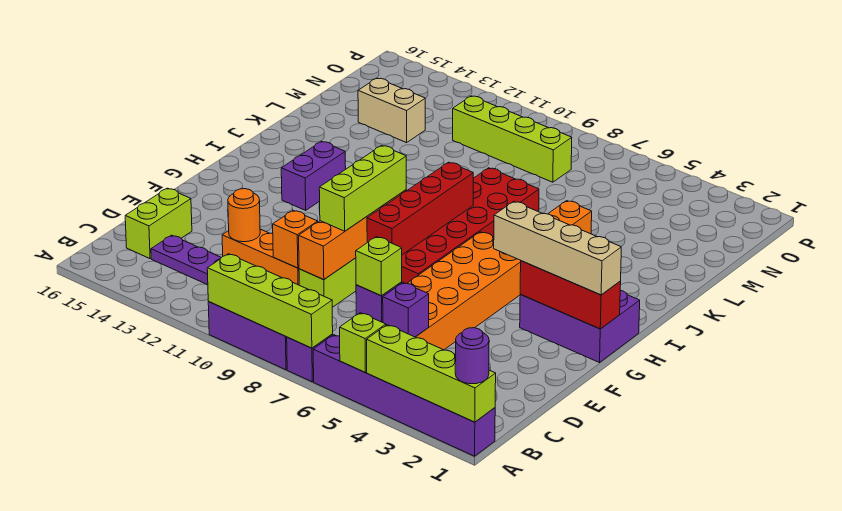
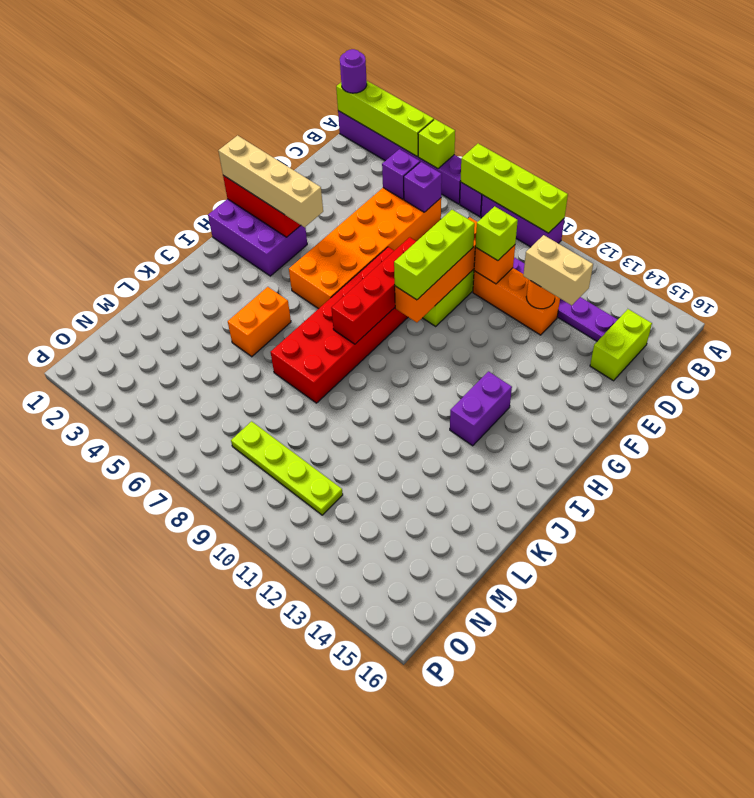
lime brick C6 level 3 -> lime brick D10 level 3
tan brick M13:M14 level 1 -> tan brick D12:D13 level 3
lime brick N8:N11 level 1 -> lime plate N8:N11 level 1

